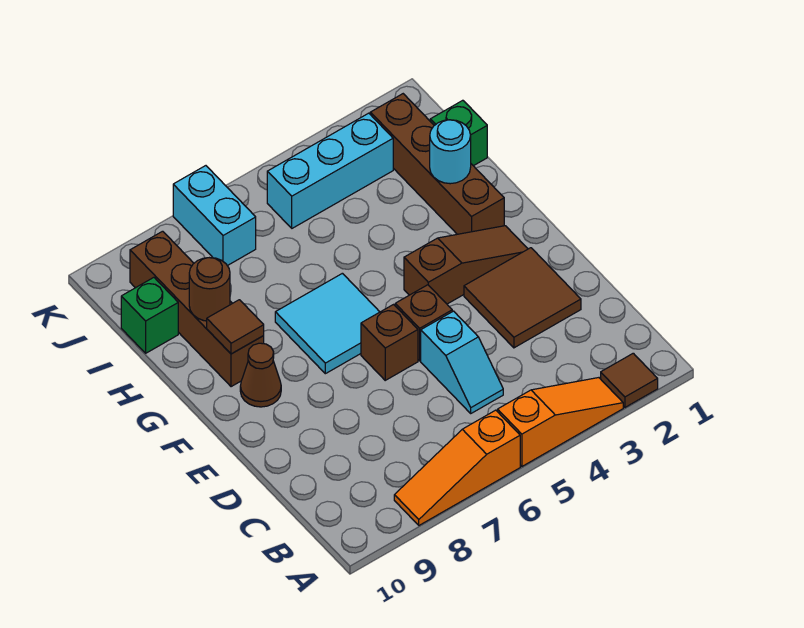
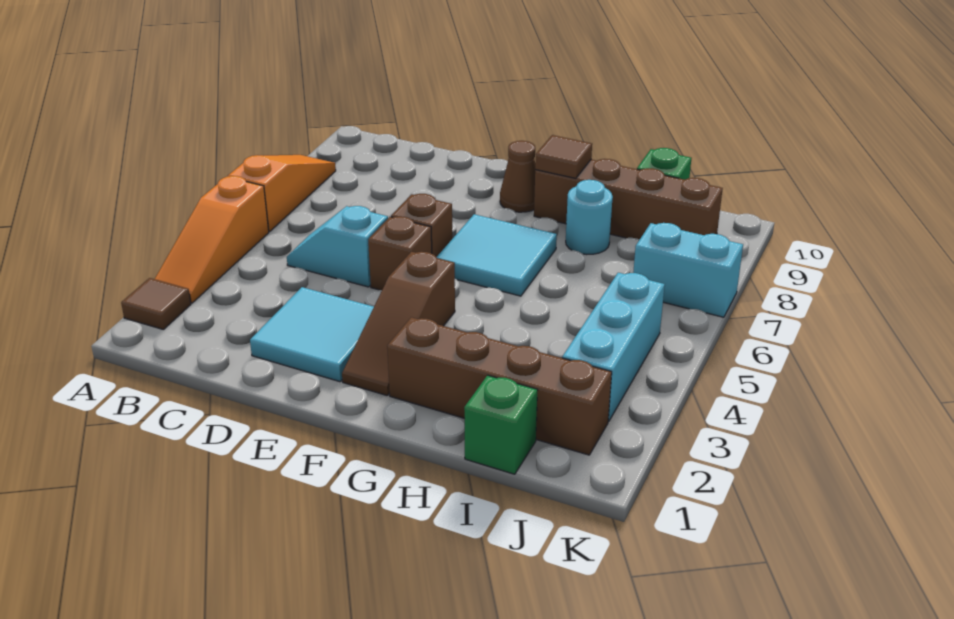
brown tile D2:E3 level 1 -> cyan tile D2:E3 level 1
cyan round brick H2 level 2 -> cyan round brick H8 level 1
brown round brick H9 level 2 -> none

